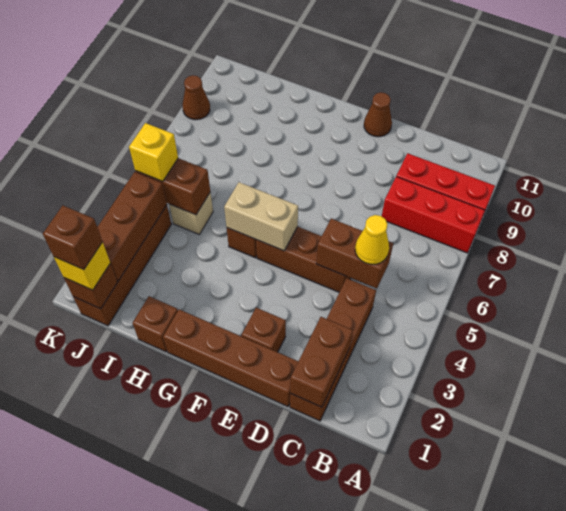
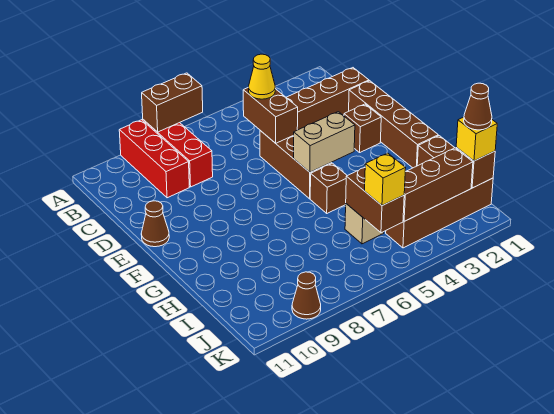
brown brick C1:C2 level 2 -> brown brick A7:A8 level 2
tan brick F5:G5 level 2 -> tan brick F4:F5 level 2
brown brick J1 level 4 -> brown cone J1 level 4

